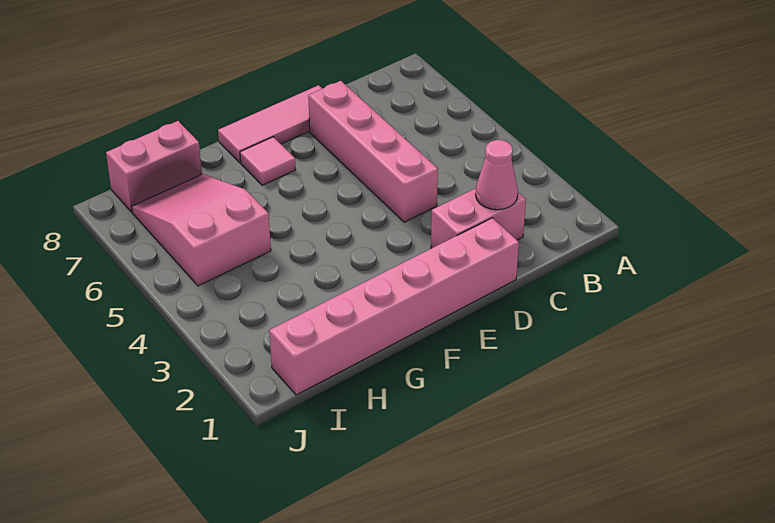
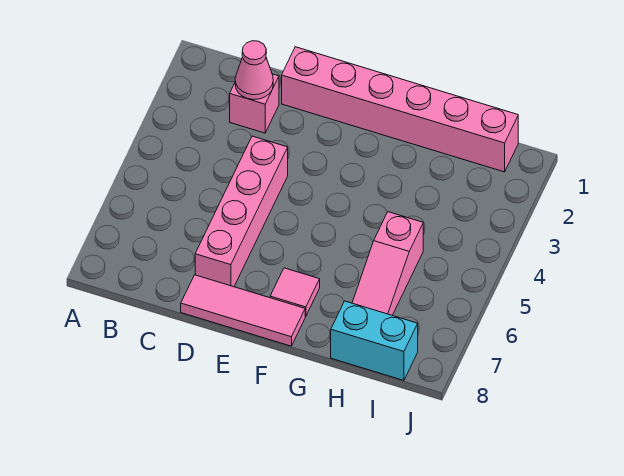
pink brick C2:D2 level 1 -> pink brick C2 level 1
pink slope H5:I7 level 1 top 5 -> pink slope H5:H7 level 1 top 5
pink brick H8:I8 level 1 -> cyan brick H8:I8 level 1

